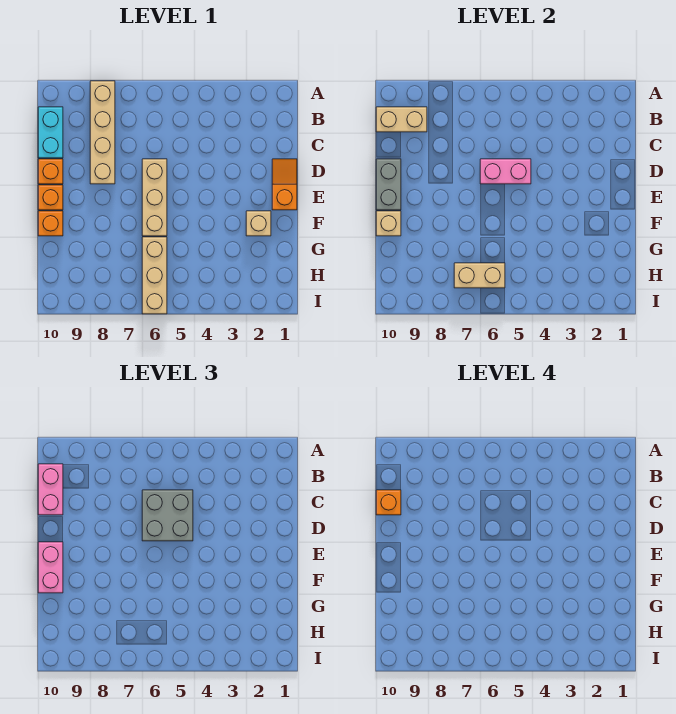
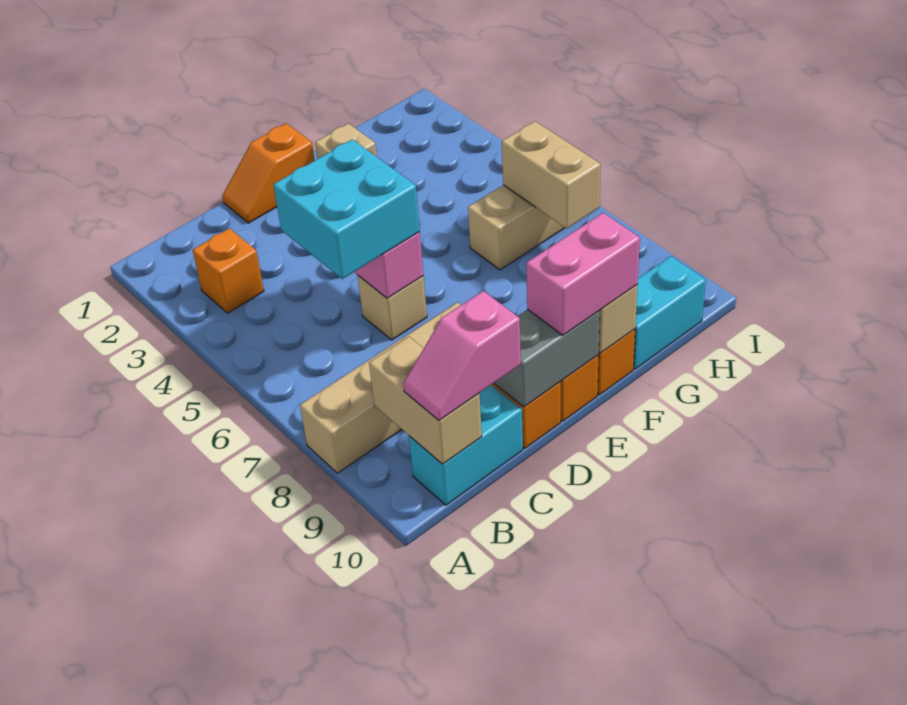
pink brick B10:C10 level 3 -> pink slope B10:C10 level 3 top C
grey brick C5:D6 level 3 -> cyan brick C5:D6 level 3
orange brick C10 level 4 -> orange brick B3 level 1
tan brick D6:F6 level 1 -> tan brick D6 level 1
none -> cyan brick G10:H10 level 1

